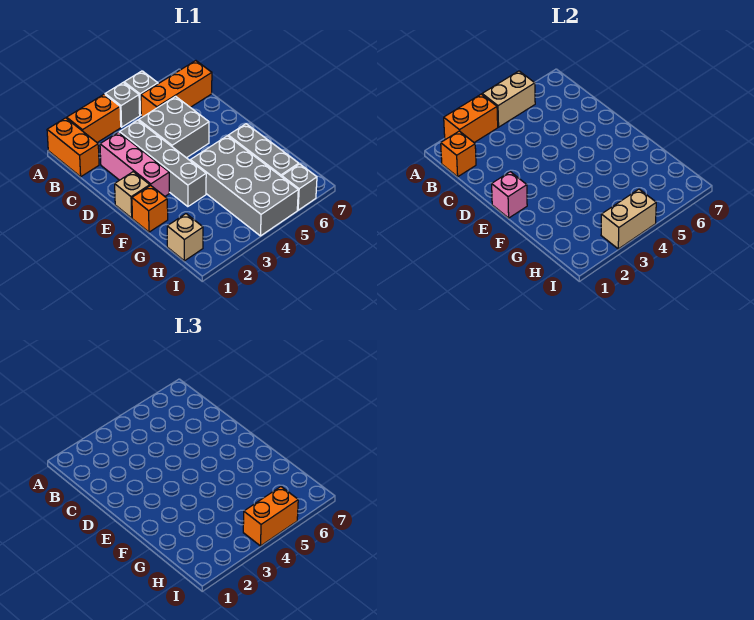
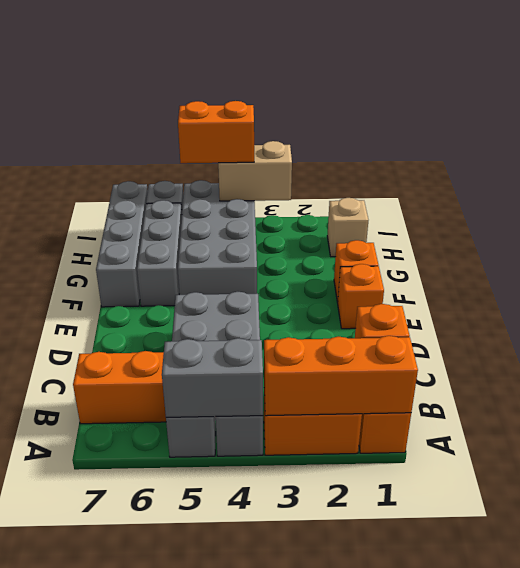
orange brick A2:A3 level 2 -> orange brick A1:A3 level 2
tan brick A4:A5 level 2 -> grey brick A4:A5 level 2
pink brick C2:E2 level 1 -> none
grey brick C3:F3 level 1 -> grey brick F7:I7 level 1
tan brick E1 level 1 -> orange brick E1 level 1
pink brick E1 level 2 -> none

